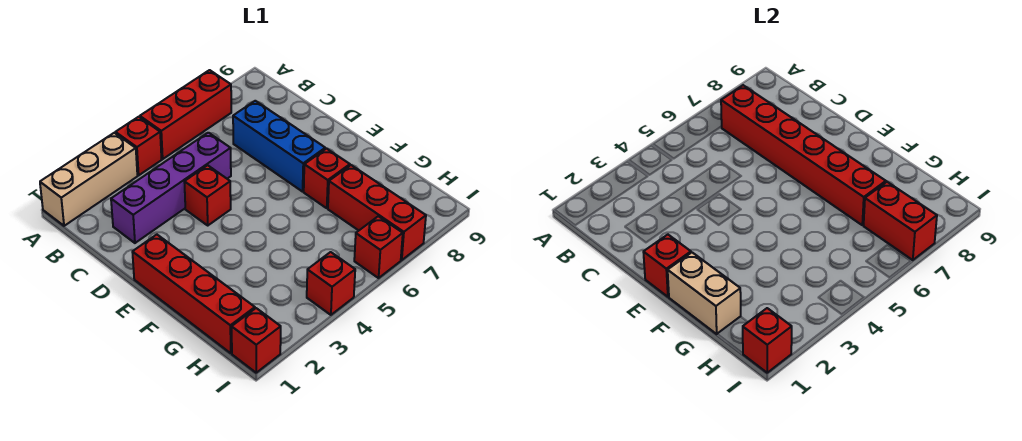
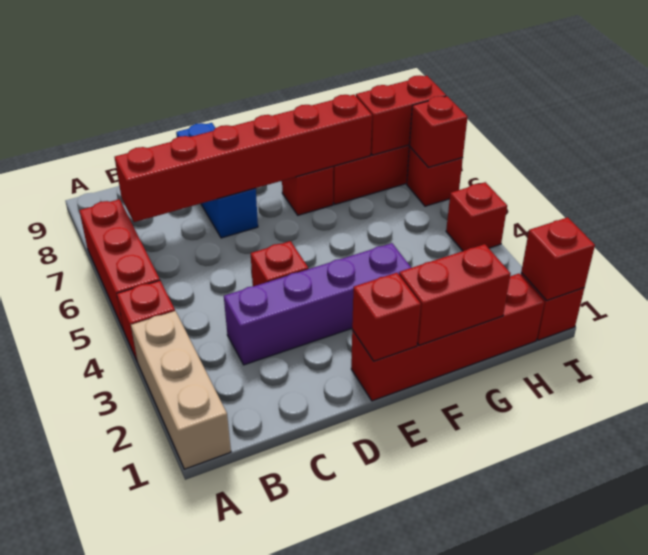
purple brick C2:C5 level 1 -> purple brick C3:F3 level 1
blue brick C7:E7 level 1 -> blue brick D7:D9 level 1
tan brick F1:G1 level 2 -> red brick F1:G1 level 2
none -> red brick I6 level 2

